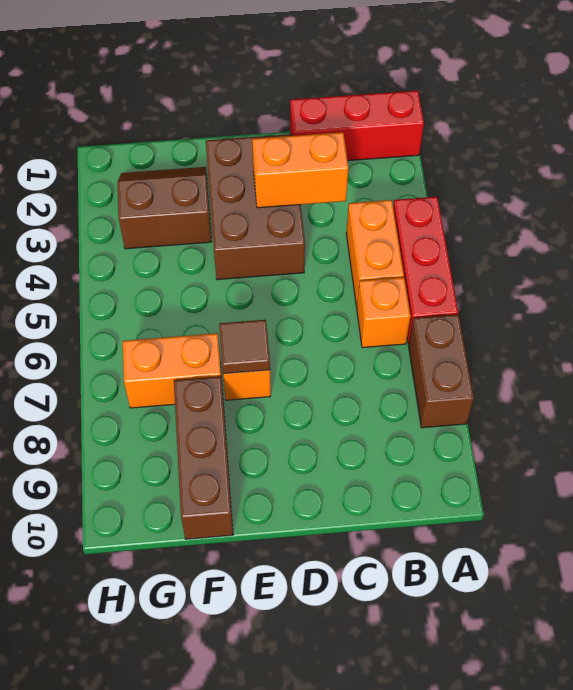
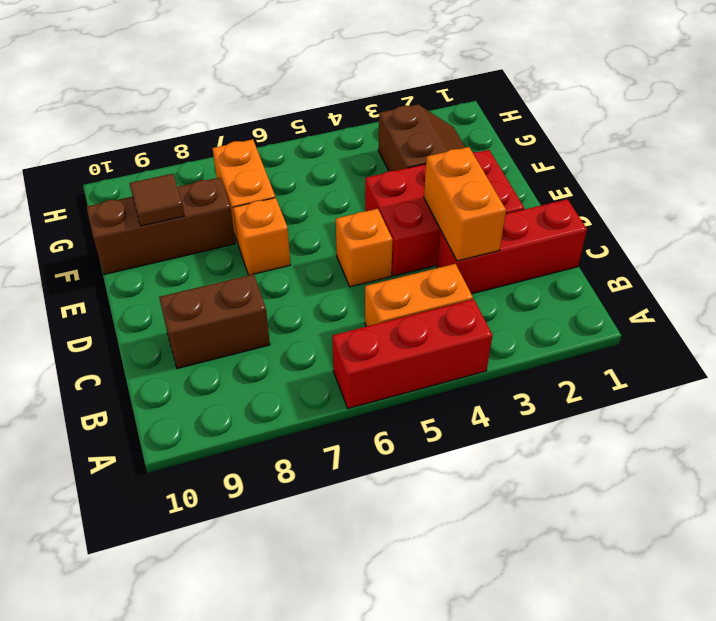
red brick A1:C1 level 1 -> red brick C1:C3 level 1
brown brick A7:A8 level 1 -> brown brick C8:C9 level 1
orange brick B6 level 1 -> orange brick D5 level 1
brown brick D2:E4 level 1 -> red brick D2:E4 level 1
brown tile E7 level 2 -> brown tile F9 level 2

